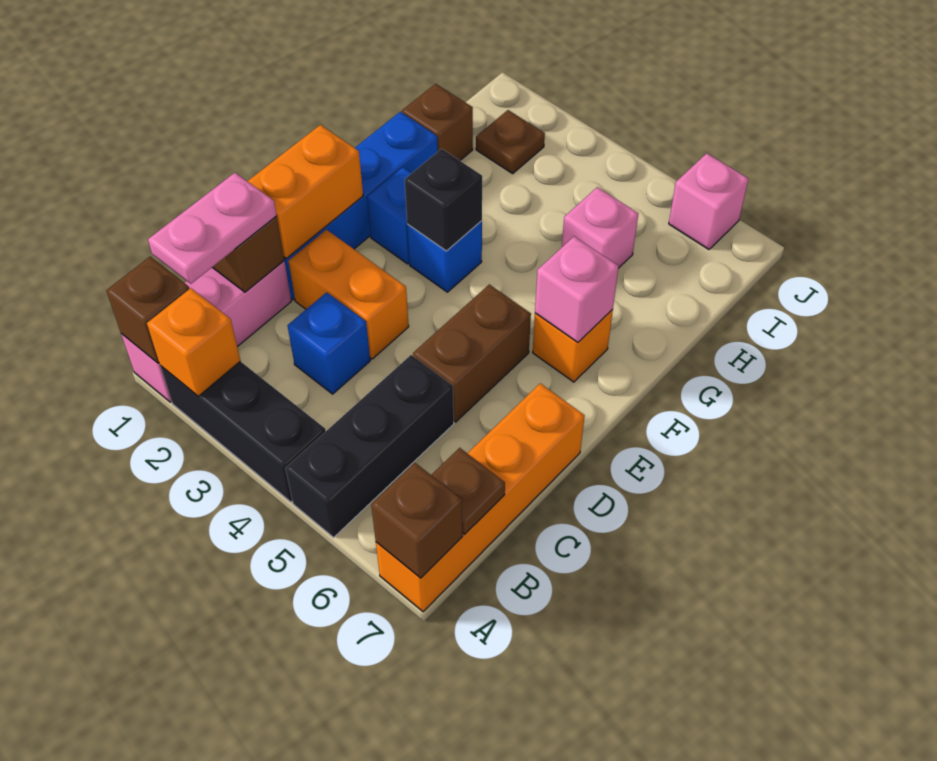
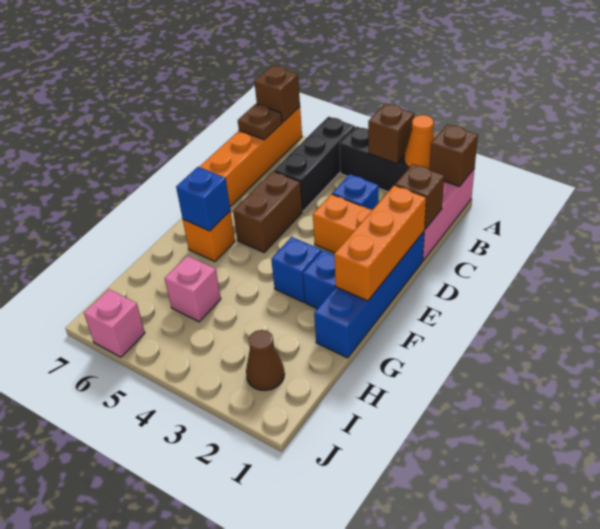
orange brick A2 level 2 -> orange cone A2 level 2
pink plate B1:C1 level 3 -> none
orange brick D1:E1 level 2 -> orange brick D1:F1 level 2
black brick F3 level 2 -> none
pink brick F6 level 2 -> blue brick F6 level 2
brown brick H1 level 1 -> brown brick A3 level 2
brown plate I2 level 1 -> brown cone I2 level 1

